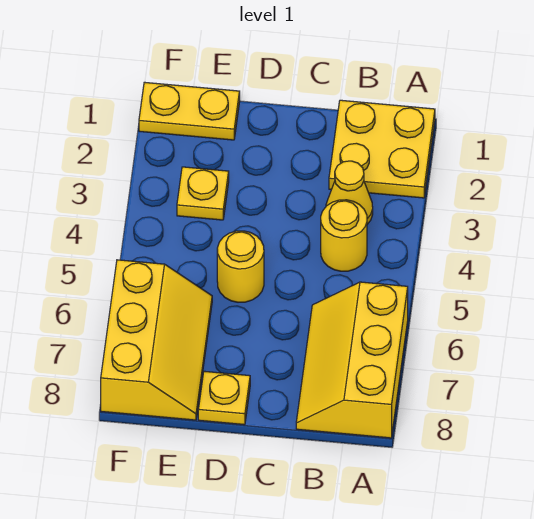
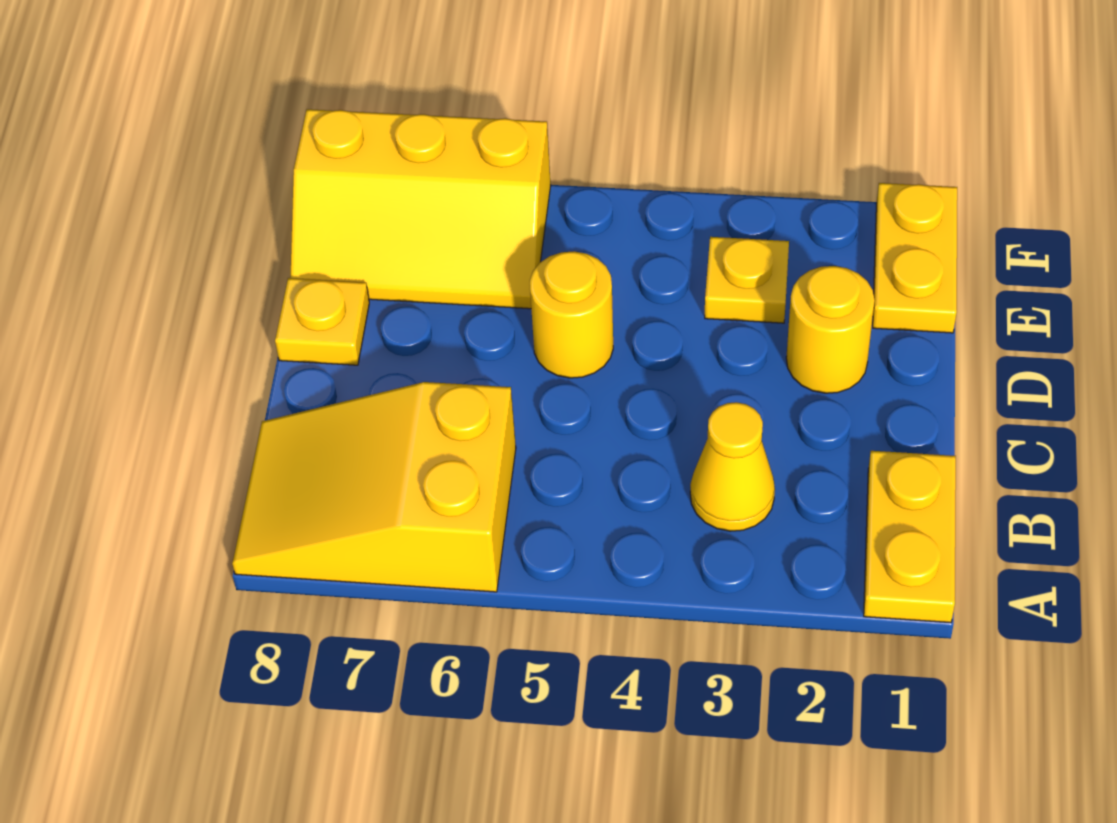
yellow plate A1:B2 level 1 -> yellow plate A1:B1 level 1
yellow slope A6:B8 level 1 top A -> yellow slope A6:B8 level 1 top 6
yellow round brick B4 level 1 -> yellow round brick D2 level 1

